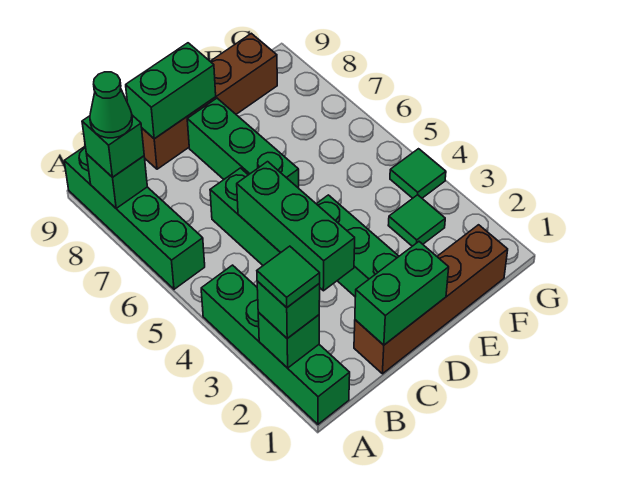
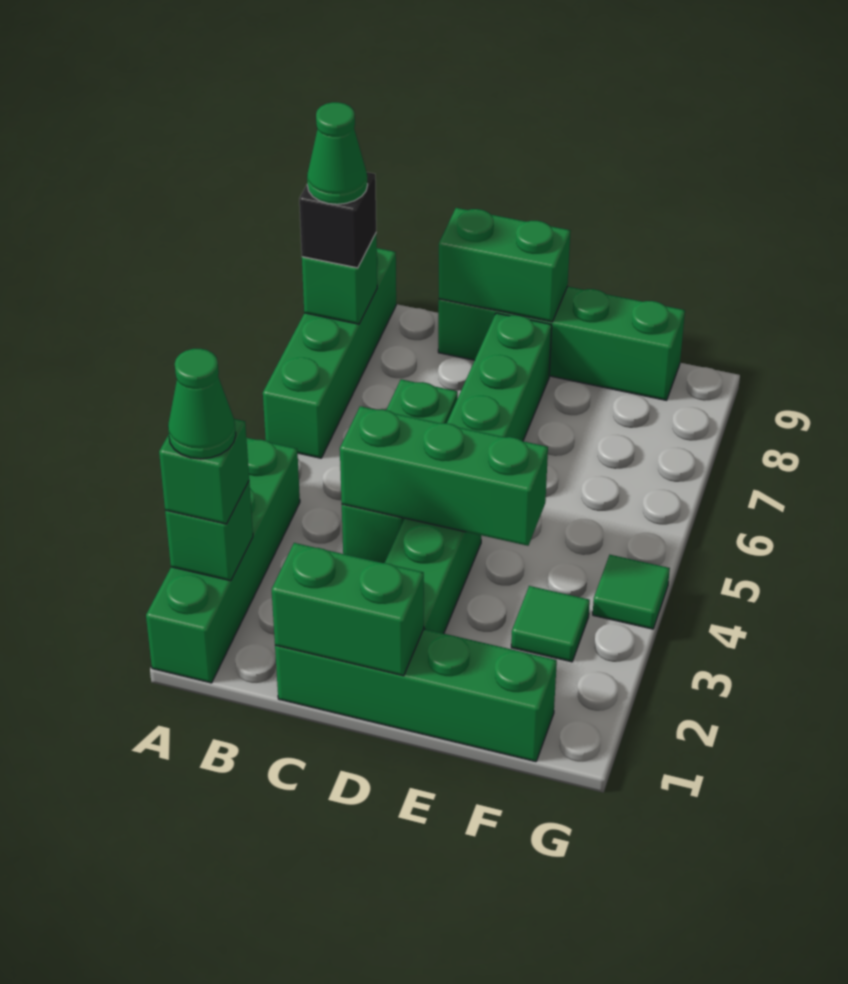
green tile A2 level 4 -> green cone A2 level 4
green brick A8 level 3 -> black brick A8 level 3
brown brick C1:F1 level 1 -> green brick C1:F1 level 1
green brick C3:C5 level 2 -> green brick C4:E4 level 2
brown brick C9:F9 level 1 -> green brick C9:F9 level 1

